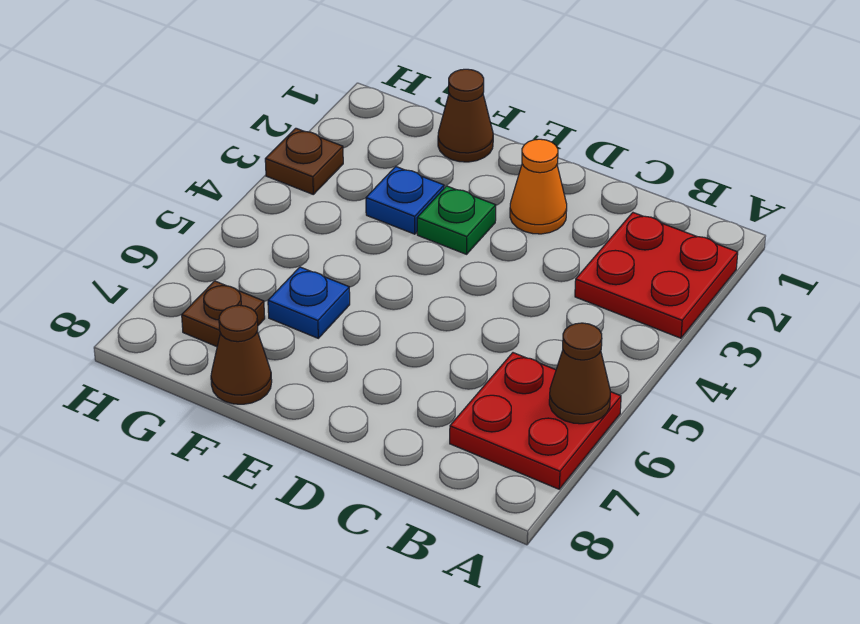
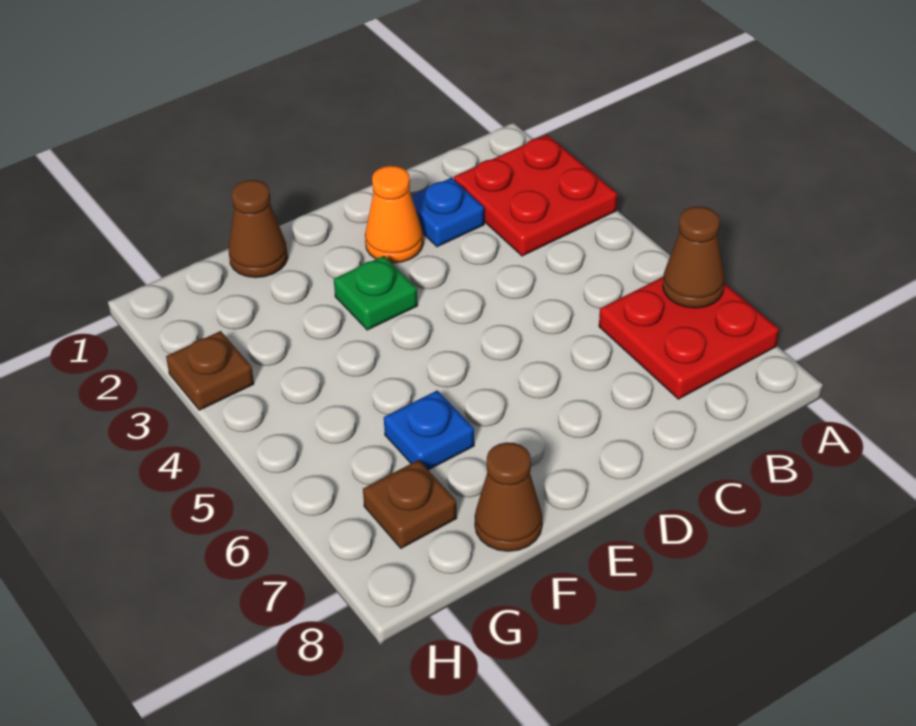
blue plate F3 level 1 -> blue plate C2 level 1

